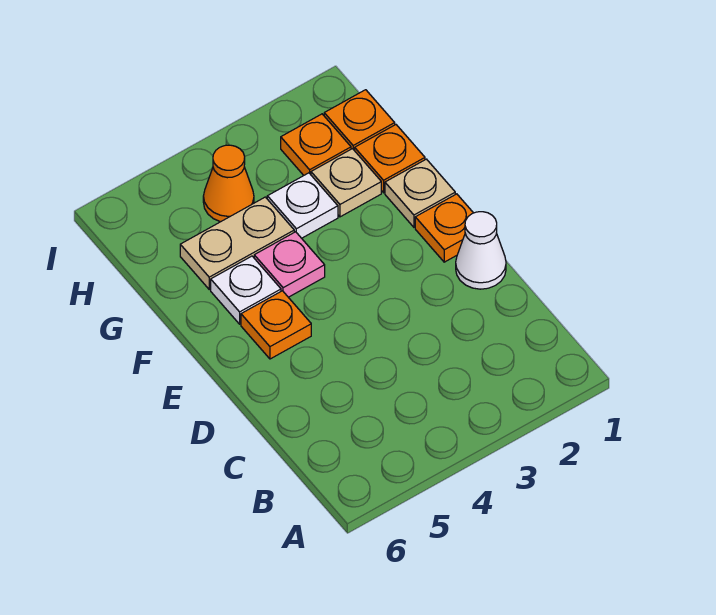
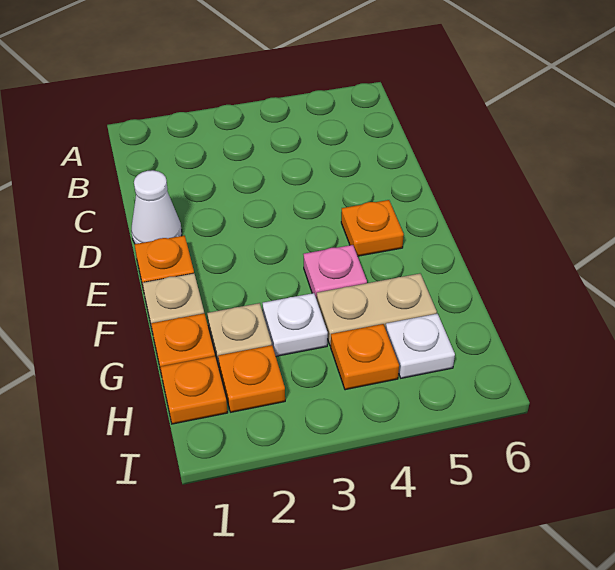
white plate F5 level 1 -> white plate H5 level 1
orange cone H4 level 1 -> orange plate H4 level 1

